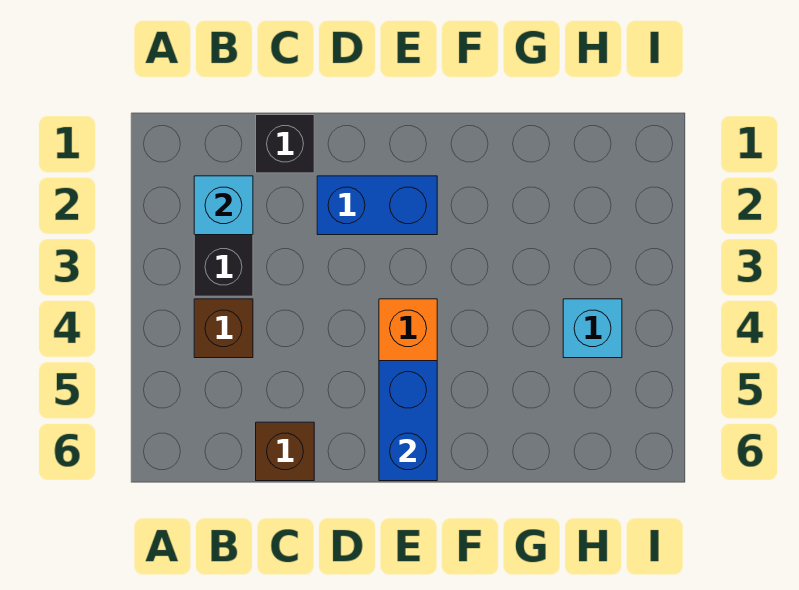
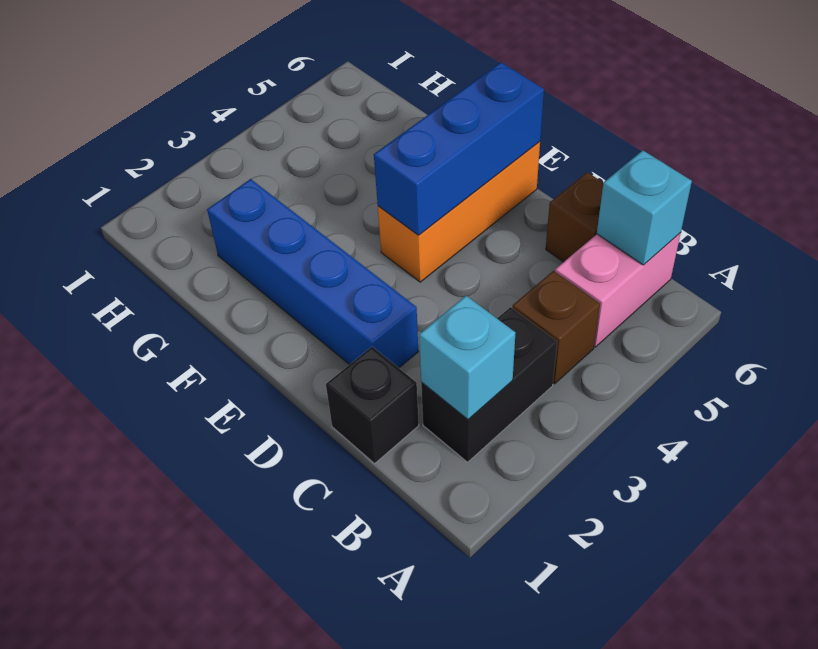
none -> pink brick B5:B6 level 1
blue brick D2:E2 level 1 -> blue brick D2:G2 level 1
blue brick E5:E6 level 2 -> blue brick E4:E6 level 2
cyan brick H4 level 1 -> cyan brick B6 level 2

